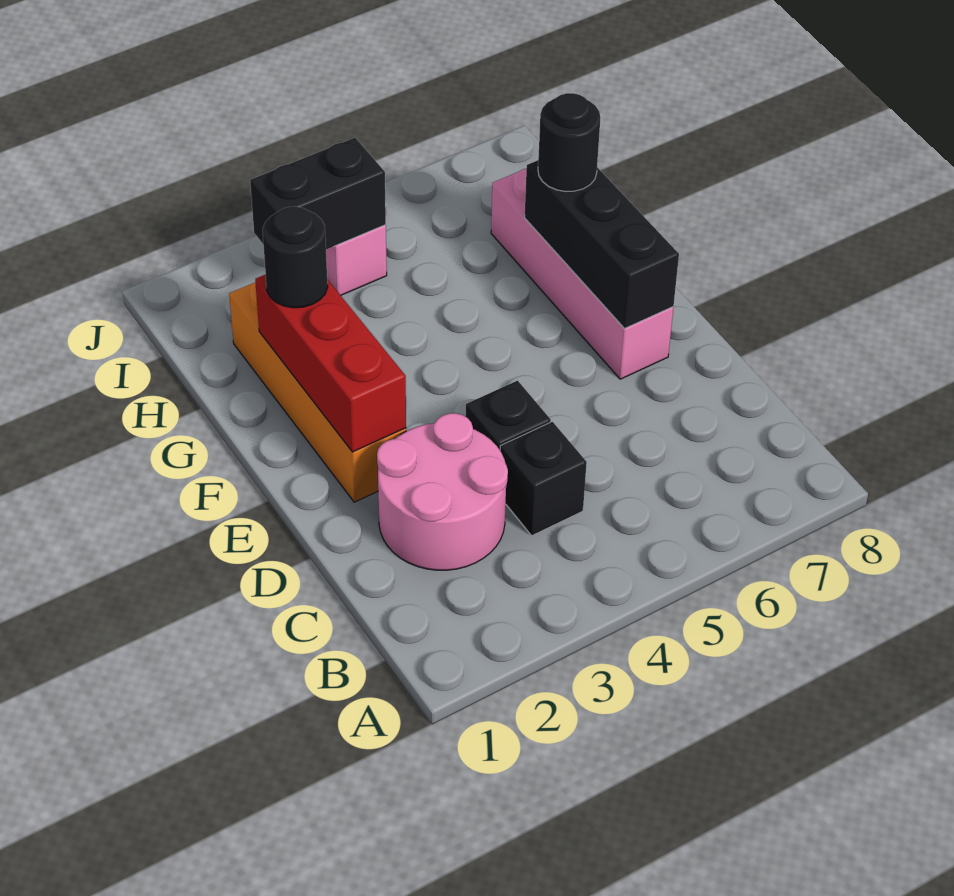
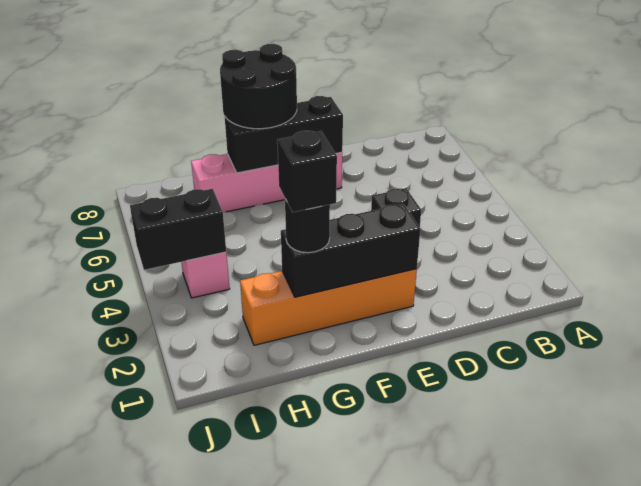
pink round brick C2:D3 level 1 -> none
black brick C4 level 1 -> black brick G2 level 4
red brick E2:G2 level 2 -> black brick E2:G2 level 2
black round brick G7 level 3 -> black round brick F7:G8 level 3
black brick I3:I4 level 2 -> black brick I4:J4 level 2

